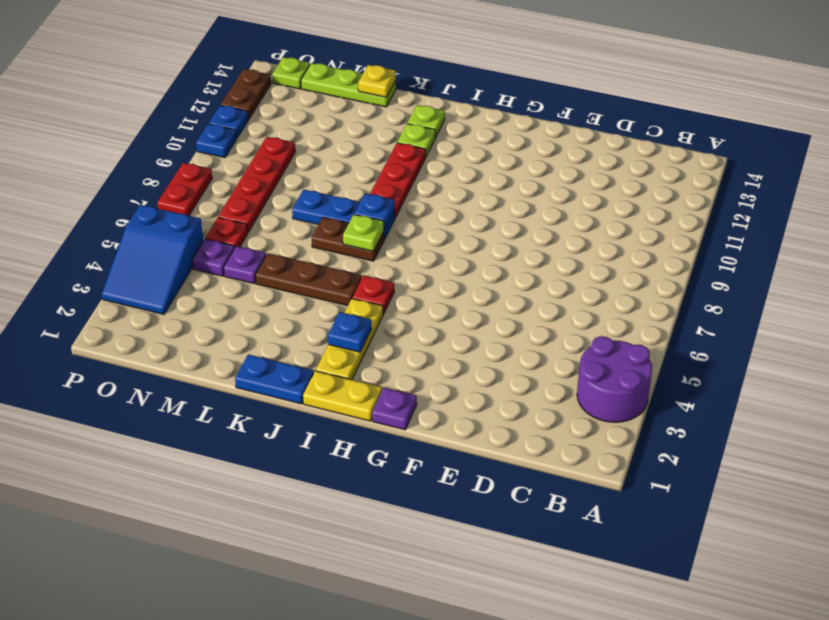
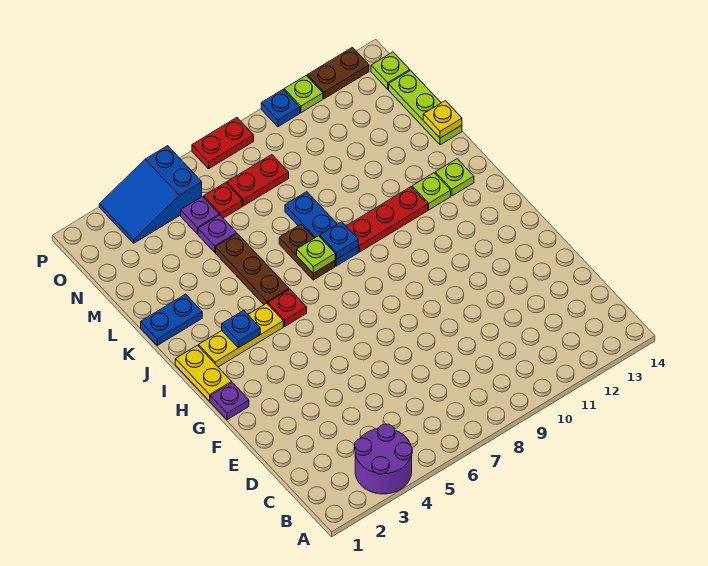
blue plate J1:K1 level 1 -> blue plate K1:K2 level 1
red plate N7:N10 level 1 -> red plate N7:N8 level 1
blue plate P11 level 1 -> lime plate P11 level 1

